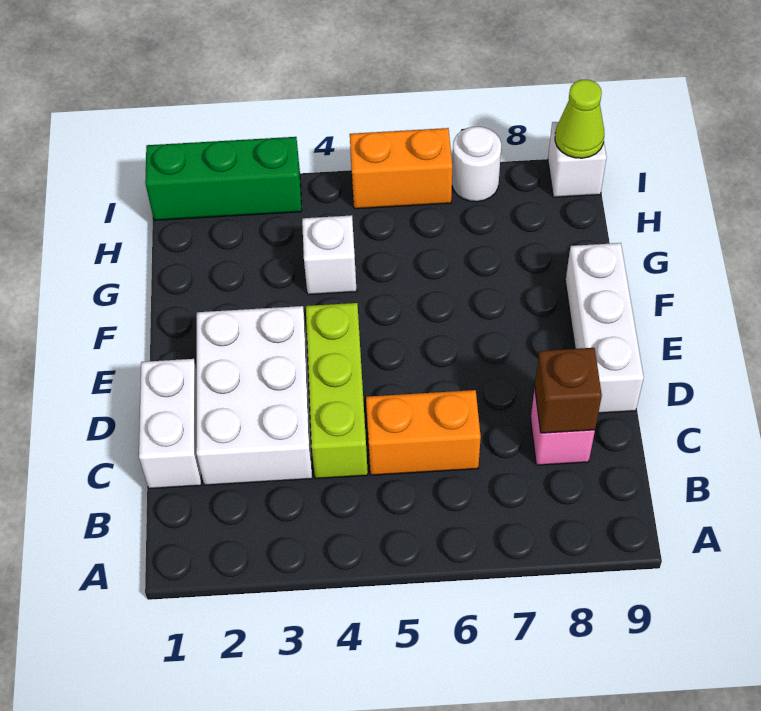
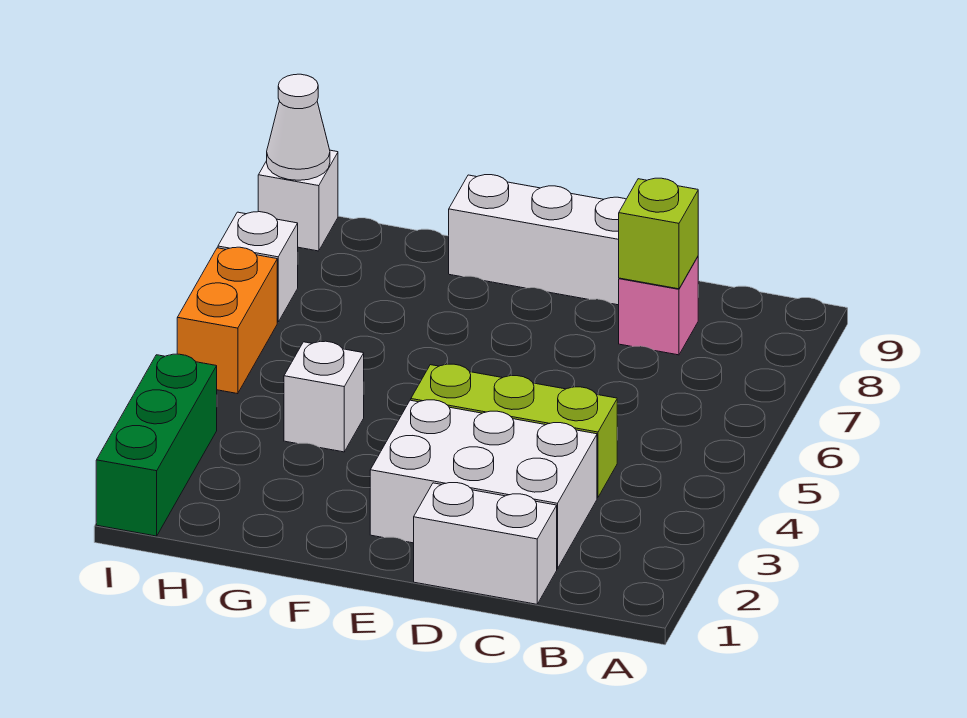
orange brick C5:C6 level 1 -> none
brown brick C8 level 2 -> lime brick C8 level 2
white round brick I7 level 1 -> white brick I7 level 1
lime cone I9 level 2 -> white cone I9 level 2

